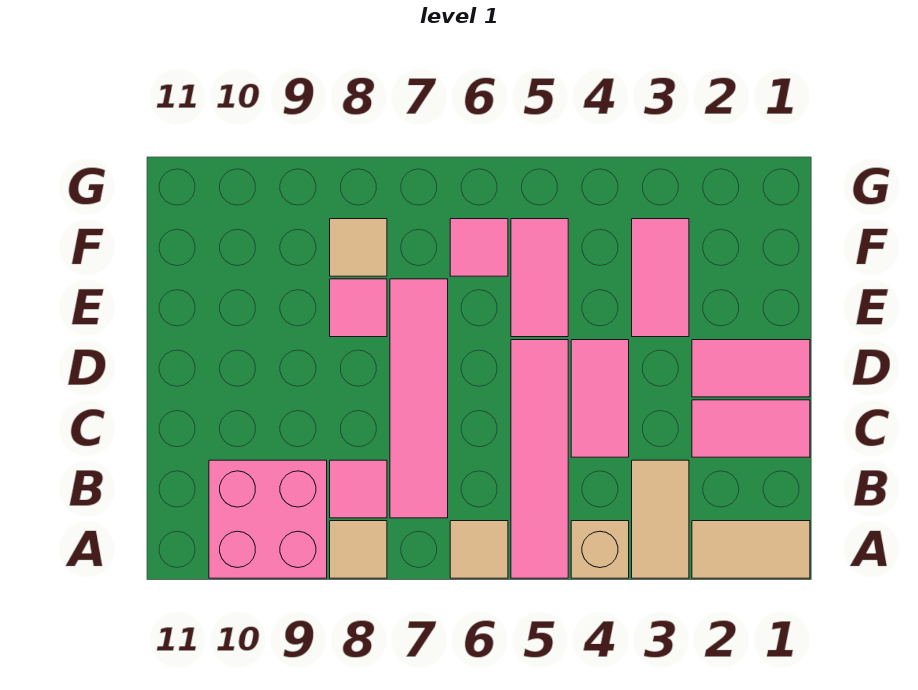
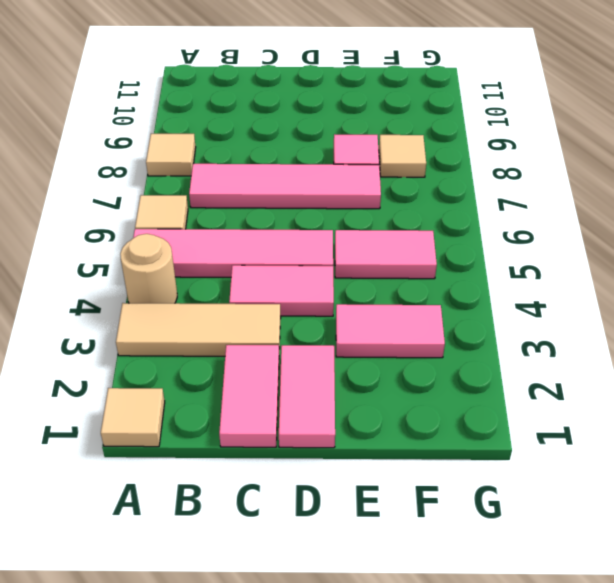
tan tile A1:A2 level 1 -> tan tile A1 level 1
tan tile A3:B3 level 1 -> tan tile A3:C3 level 1
tan brick A4 level 1 -> tan round brick A4 level 1
pink brick A9:B10 level 1 -> none
pink tile B8 level 1 -> none
pink tile F6 level 1 -> none

